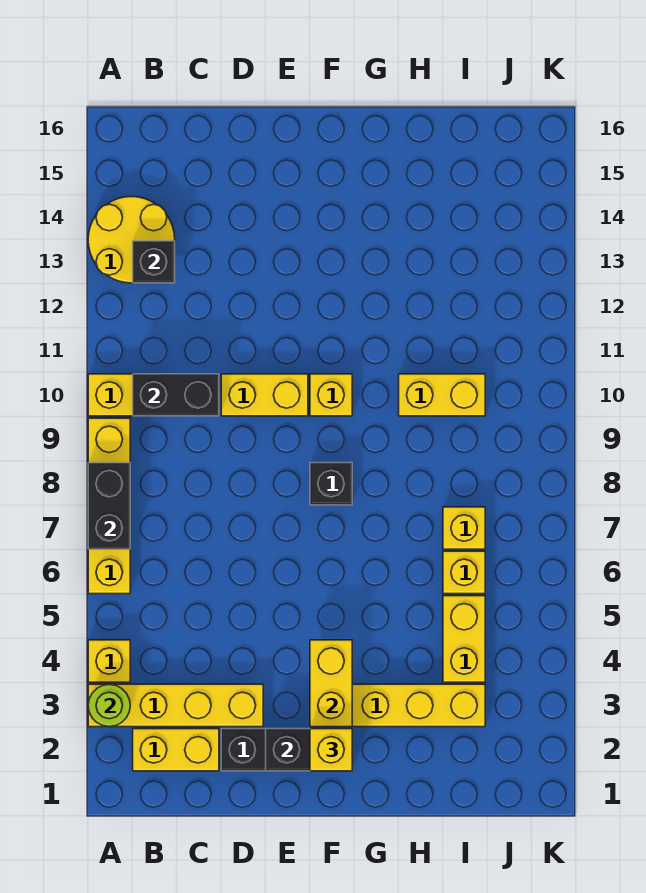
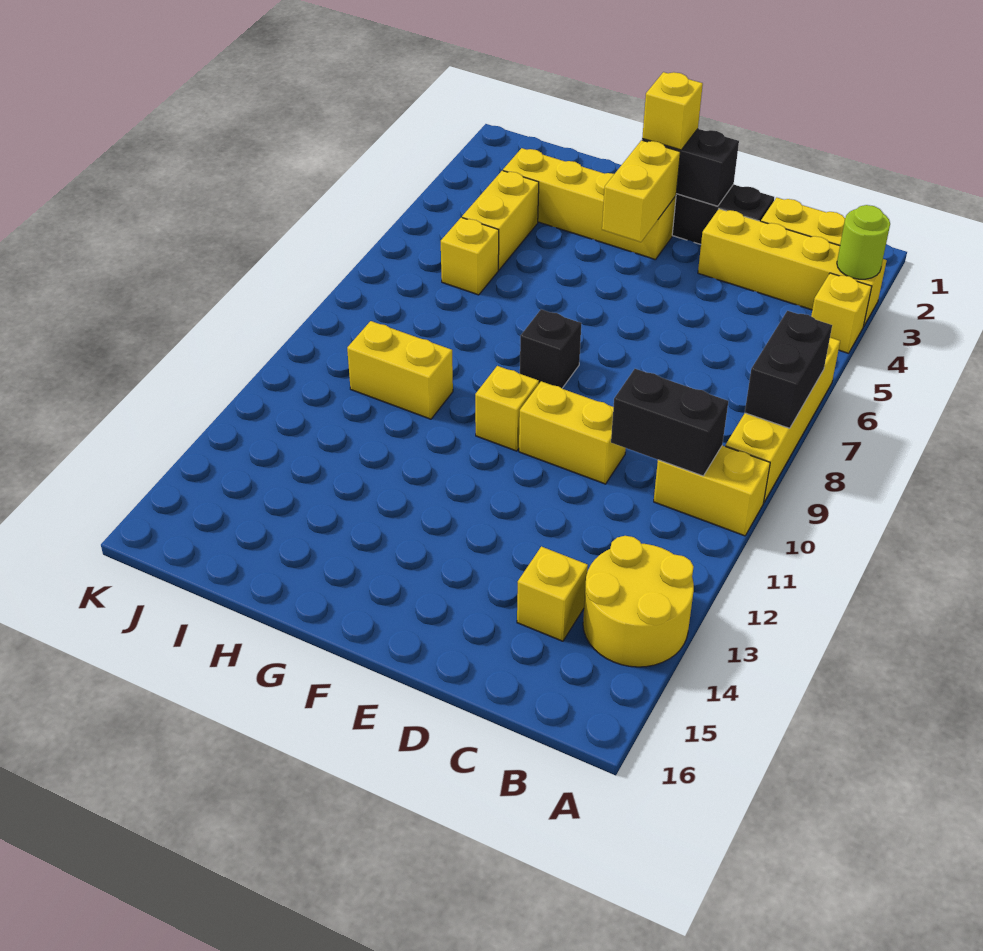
black brick B13 level 2 -> none
yellow brick I7 level 1 -> yellow brick C14 level 1

